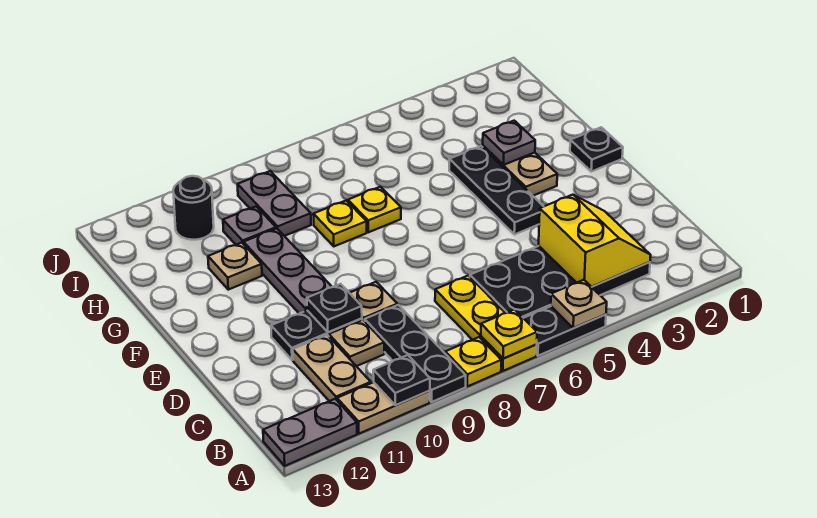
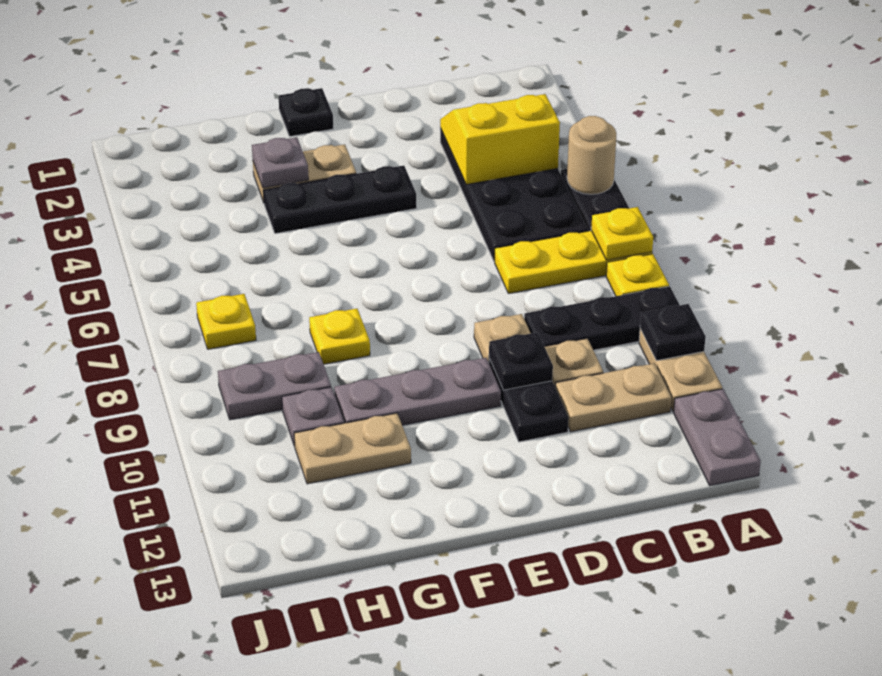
tan plate A5 level 2 -> tan round brick A5 level 2
yellow plate G7 level 1 -> yellow plate I7 level 1
tan plate G11 level 1 -> tan plate G11:H11 level 1
black round brick I11 level 1 -> none

